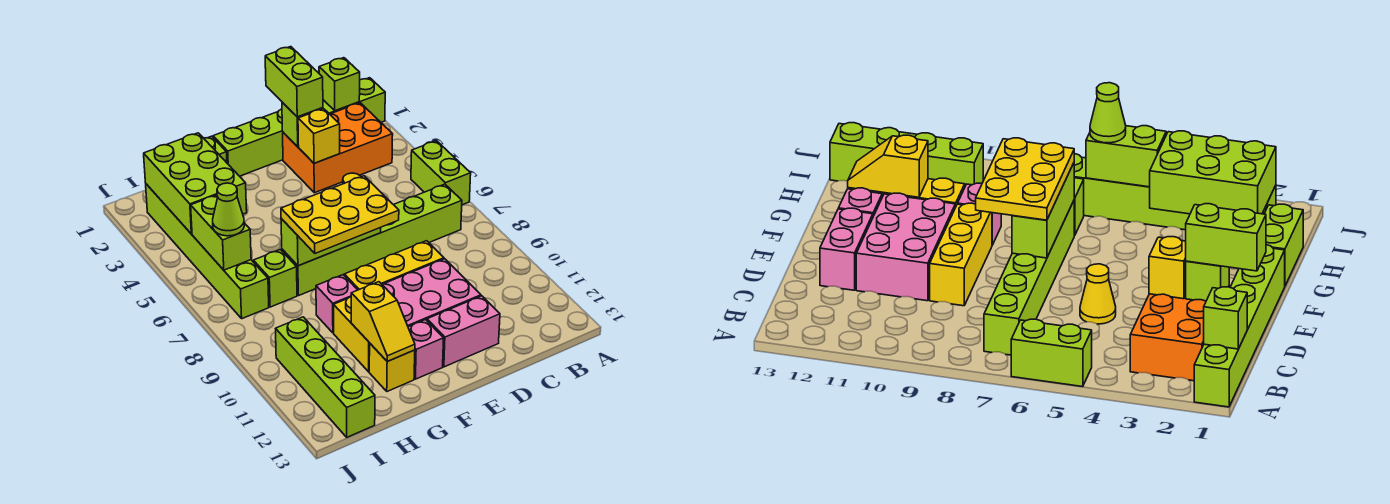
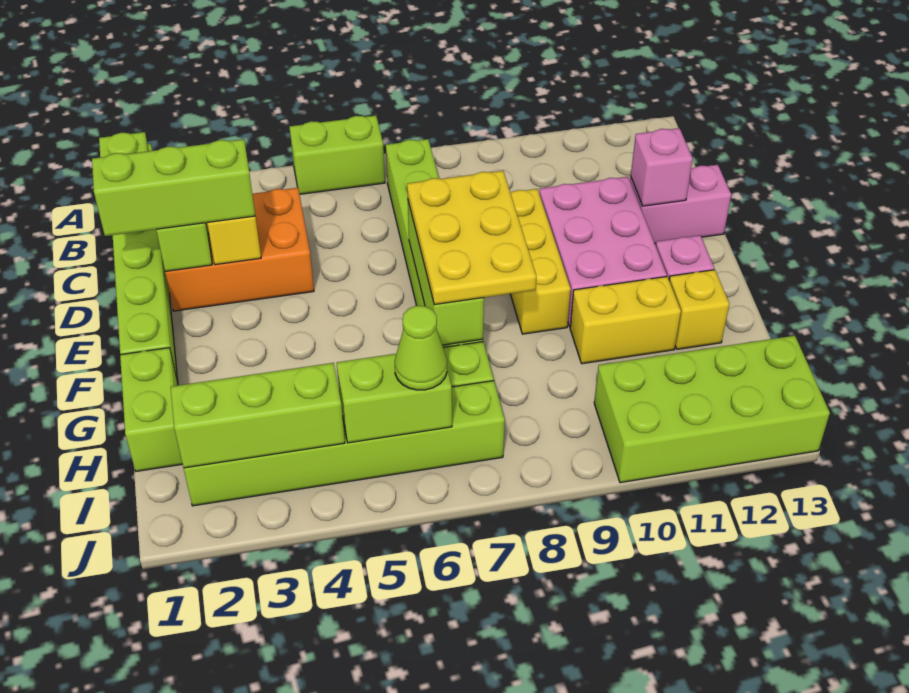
orange brick B2:D3 level 1 -> orange brick C2:D4 level 1
lime brick D1:D2 level 3 -> lime brick D1:D3 level 3
yellow cone D5 level 1 -> none
pink brick D12:E12 level 1 -> pink brick D12:D13 level 1
pink brick G9 level 1 -> pink brick D12 level 2
yellow slope G11:G12 level 2 top 11 -> none
lime brick H2:I4 level 2 -> lime brick I2:I4 level 2
lime brick I10:I13 level 1 -> lime brick I10:J13 level 1

